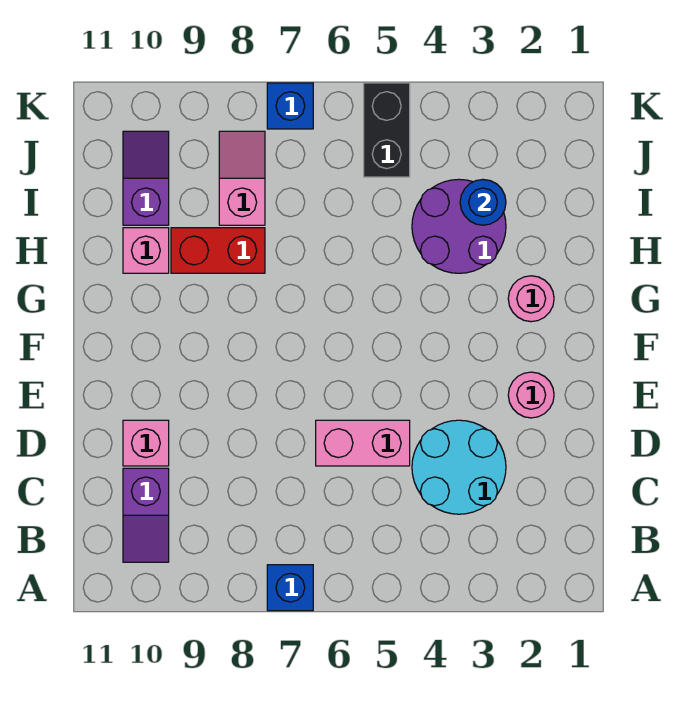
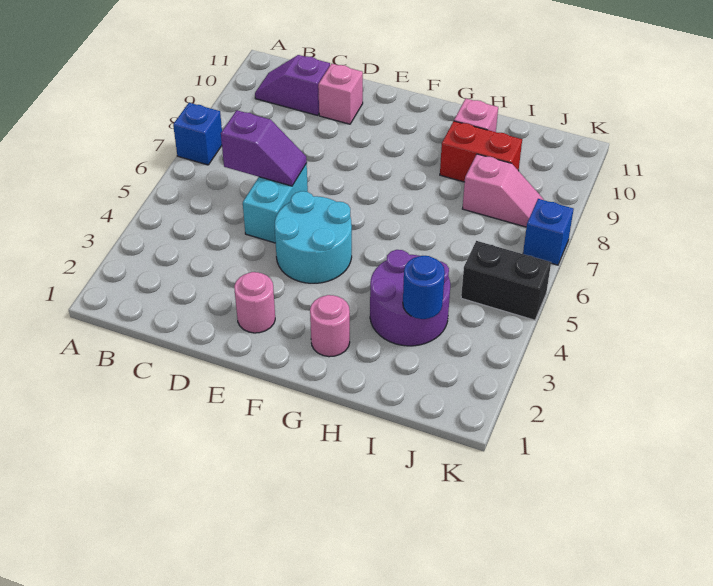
cyan round brick C3:D4 level 1 -> cyan round brick E4:F5 level 1
pink brick D5:D6 level 1 -> cyan brick D5:D6 level 1
red brick H8:H9 level 1 -> red brick H9:I9 level 1
purple slope I10:J10 level 1 top I -> purple slope C6:D6 level 2 top C

